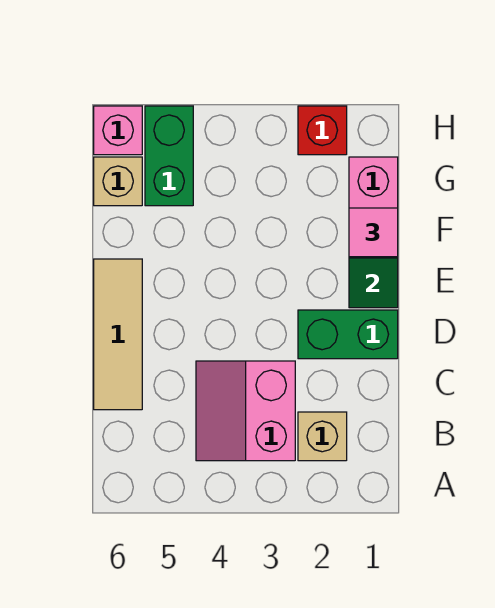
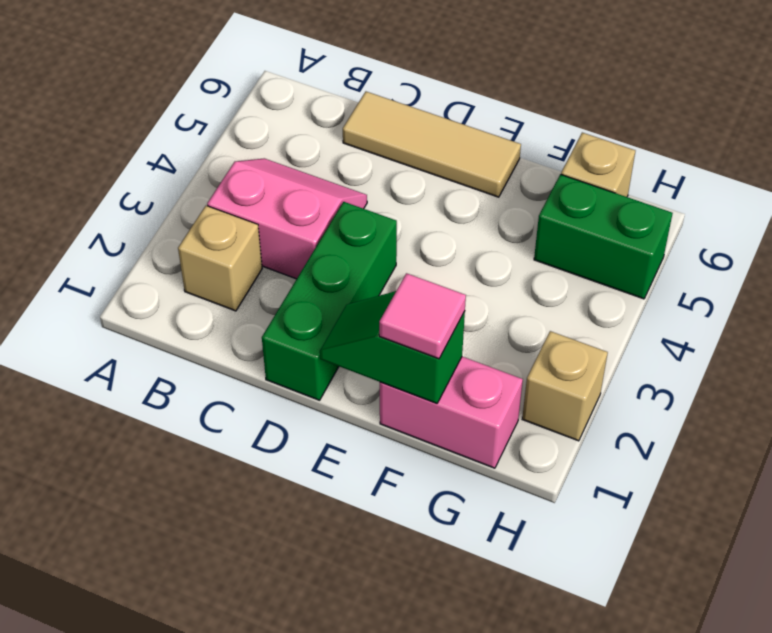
green brick D1:D2 level 1 -> green brick D1:D3 level 1
red brick H2 level 1 -> tan brick H2 level 1
pink brick H6 level 1 -> none

